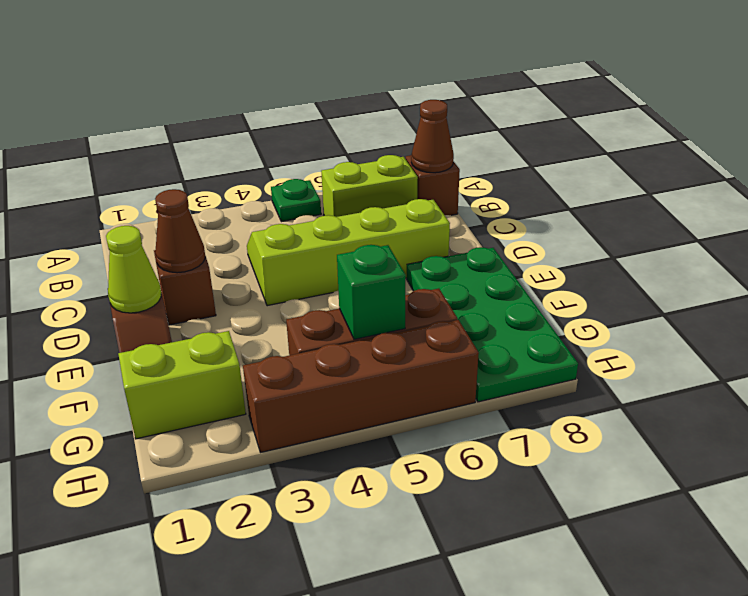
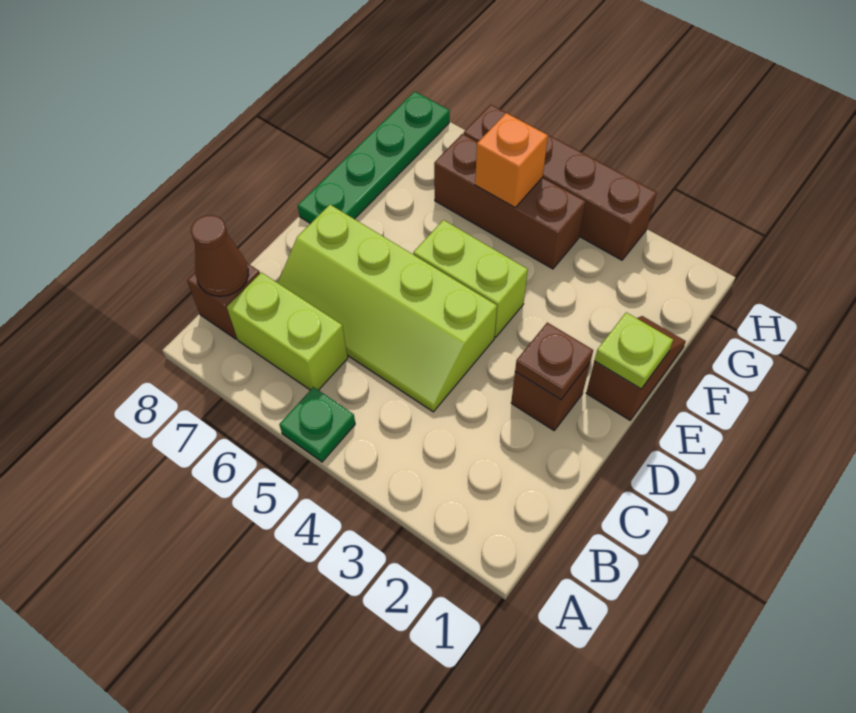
brown cone D2 level 2 -> brown plate D2 level 2
lime cone E1 level 2 -> lime plate E1 level 2
green plate E7:H8 level 1 -> green plate E8:H8 level 1
lime brick G1:G2 level 1 -> lime brick E4:E5 level 1
green brick G5 level 2 -> orange brick G5 level 2

